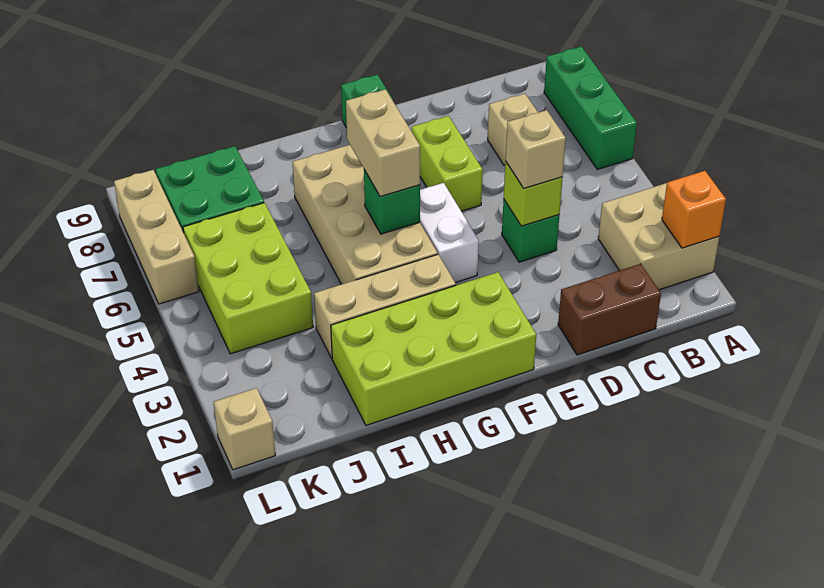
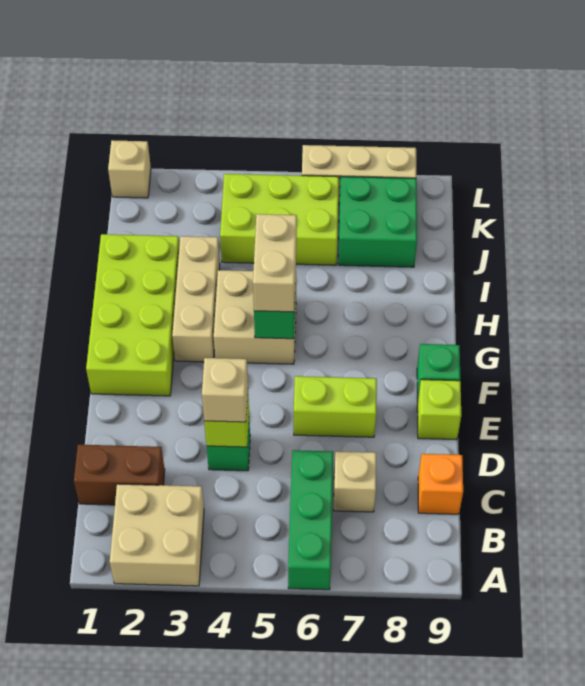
orange brick A2 level 2 -> orange brick C9 level 1
green brick A6:A8 level 1 -> green brick A6:C6 level 1
brown brick C1:D1 level 1 -> brown brick C1:C2 level 1
none -> lime brick E9 level 1
white brick F4:F5 level 1 -> none
tan brick G4:H7 level 1 -> tan brick G4:H5 level 1
tan brick G5:G6 level 3 -> tan brick G5:H5 level 3

